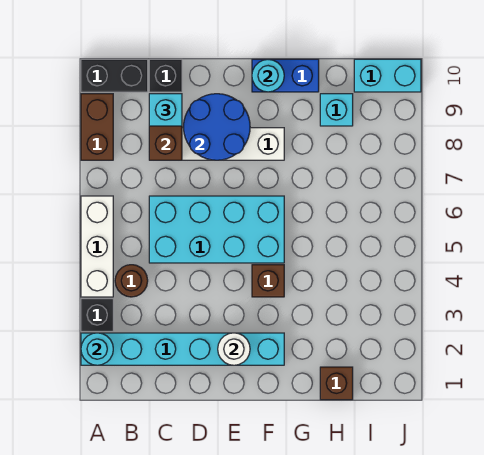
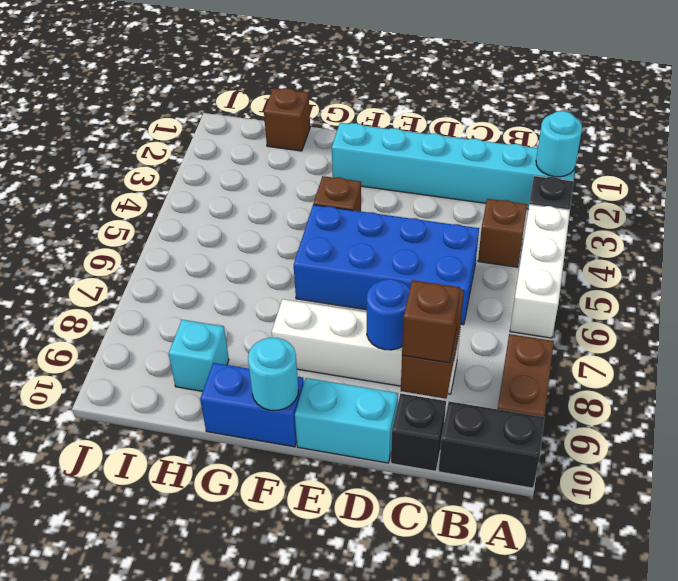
brown round brick B4 level 1 -> brown brick B4 level 1
cyan brick C5:F6 level 1 -> blue brick C5:F6 level 1
cyan brick C9 level 3 -> brown brick C9 level 3
blue round brick D8:E9 level 2 -> blue round brick D8 level 2
white round brick E2 level 2 -> none
cyan brick I10:J10 level 1 -> cyan brick D10:E10 level 1

